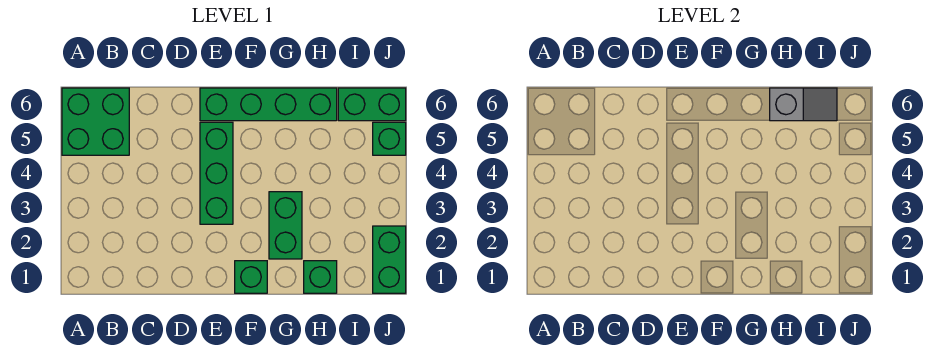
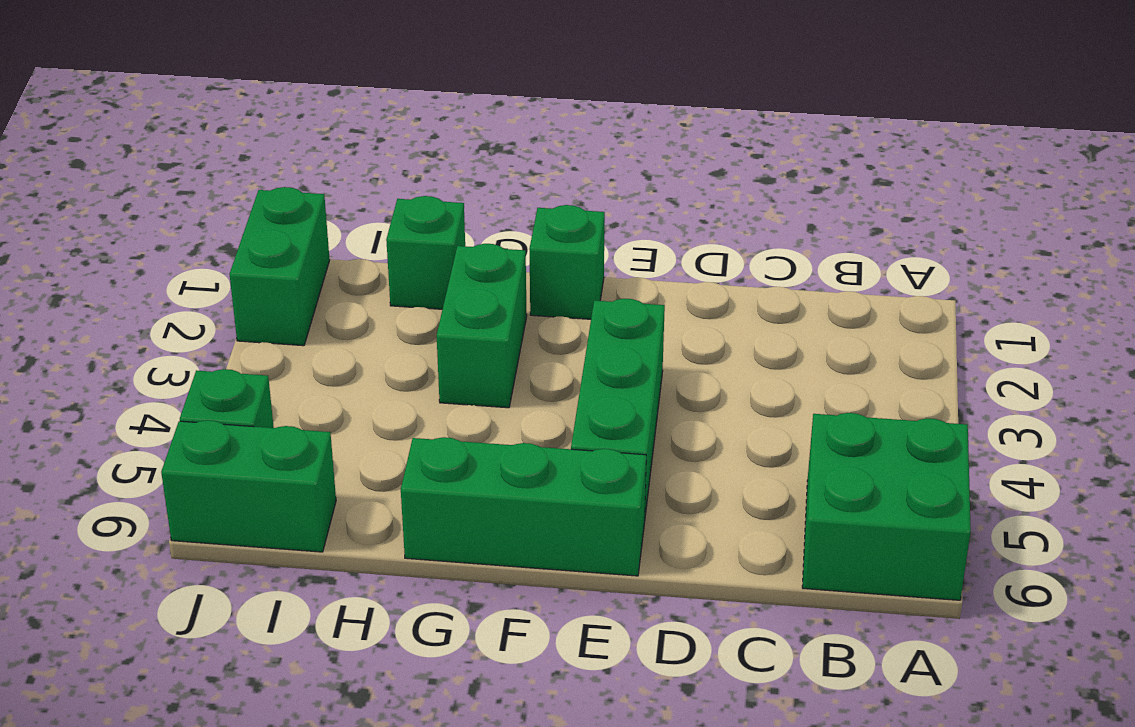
green brick E6:H6 level 1 -> green brick E6:G6 level 1
grey slope H6:I6 level 2 top H -> none

